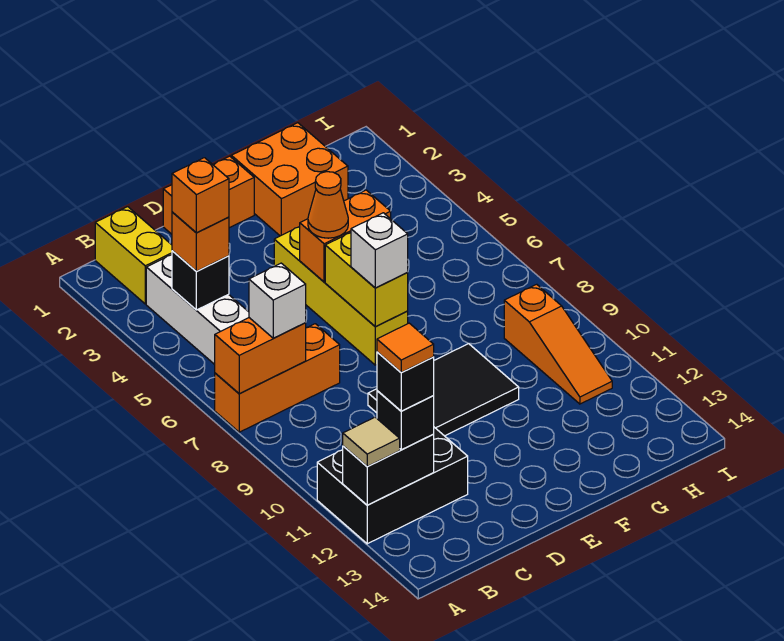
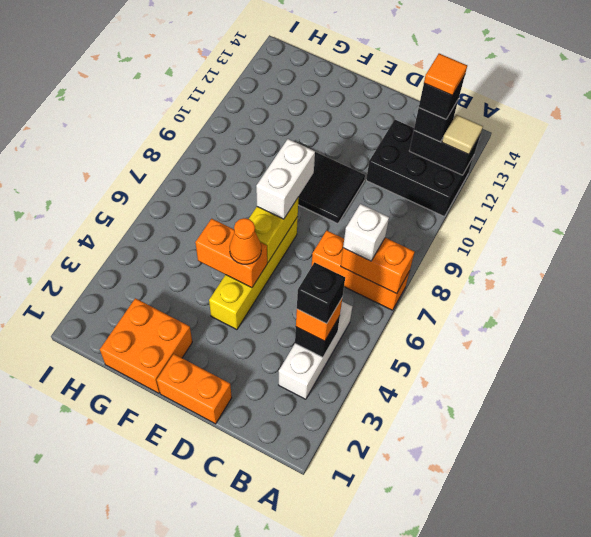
yellow brick B1:B2 level 1 -> none
orange brick B4 level 4 -> black brick B4 level 4
white brick E7 level 3 -> white brick E7:E8 level 3
orange slope H9:H11 level 1 top 9 -> none

